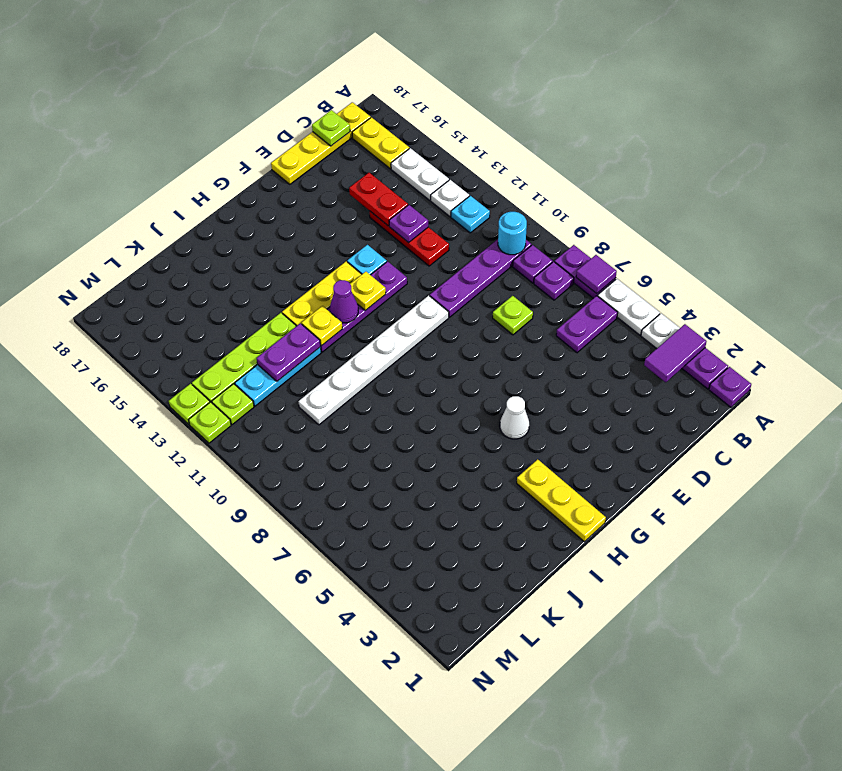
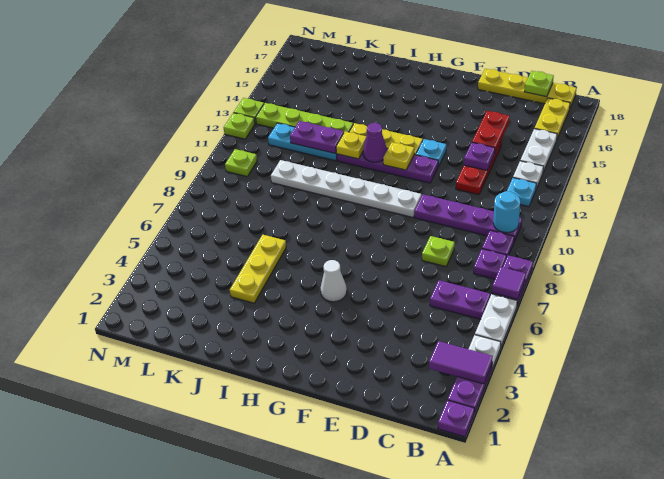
yellow plate H1:H3 level 1 -> yellow plate J4:J6 level 1
lime plate M12 level 1 -> lime plate M10 level 1

